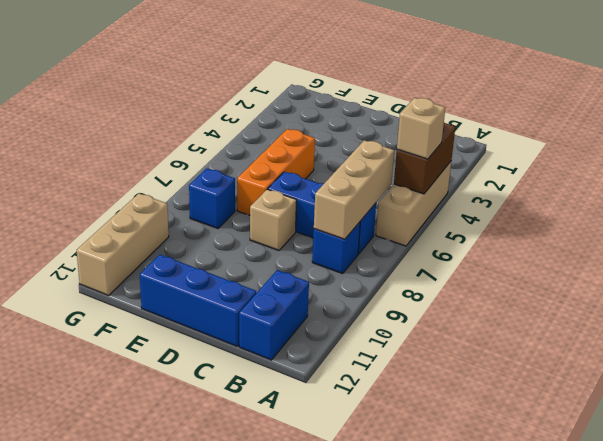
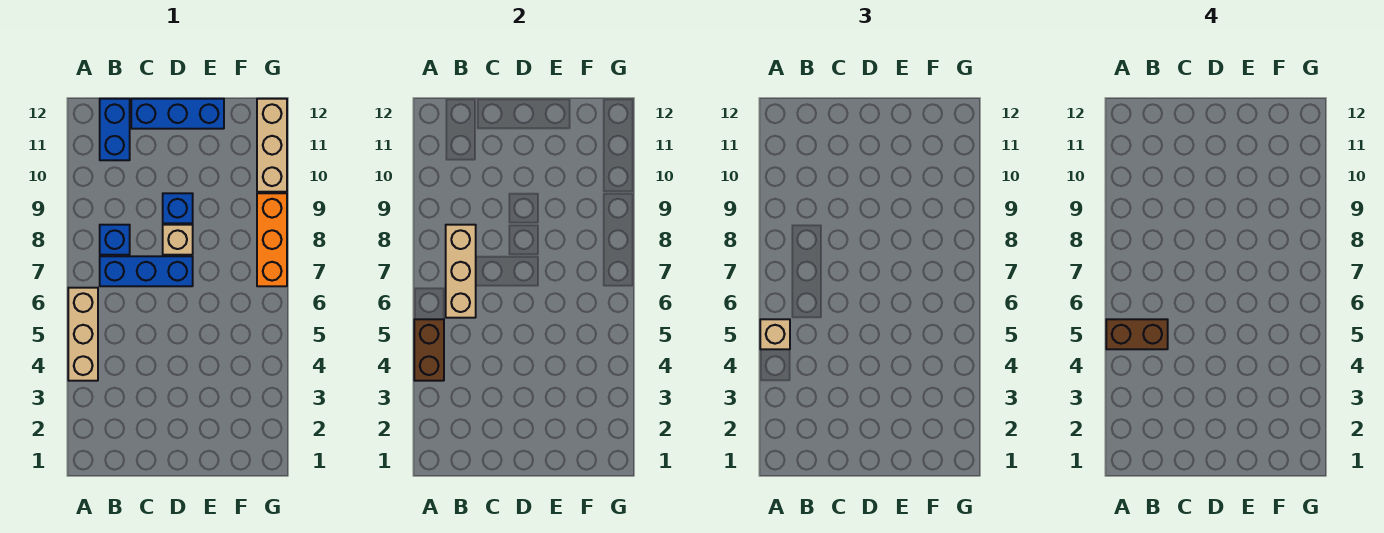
none -> brown brick A5:B5 level 4
orange brick E5:E7 level 1 -> orange brick G7:G9 level 1
blue brick F8 level 1 -> blue brick D9 level 1

